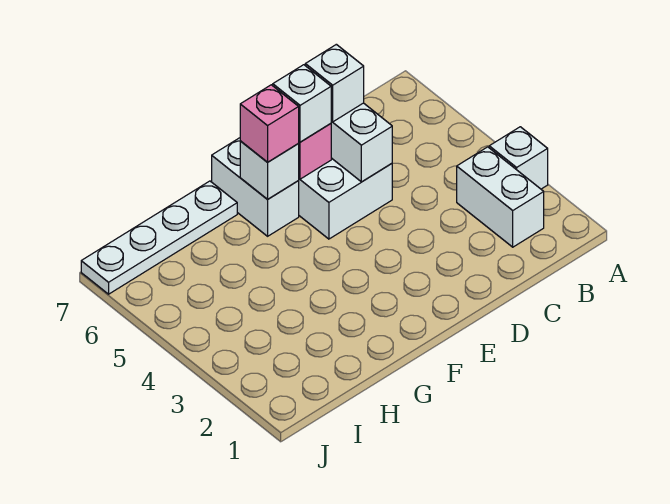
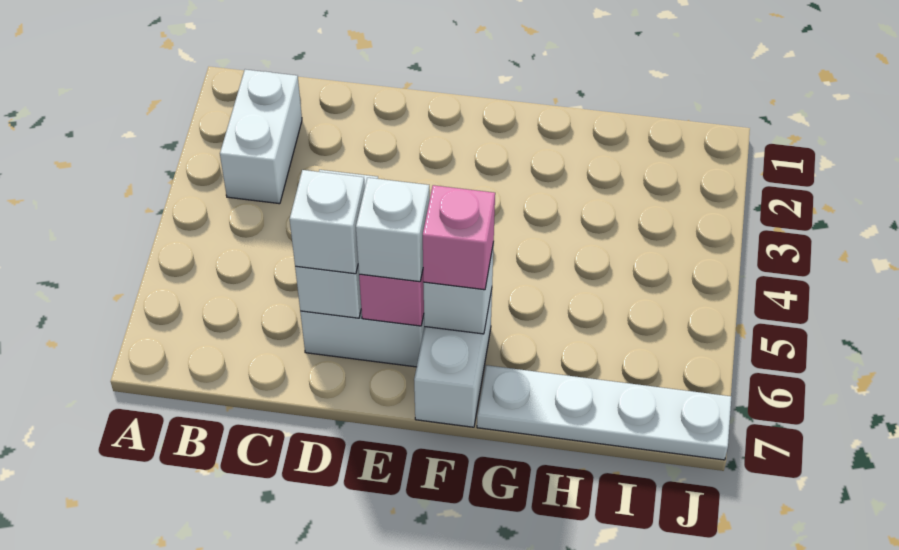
white brick A3 level 1 -> none

